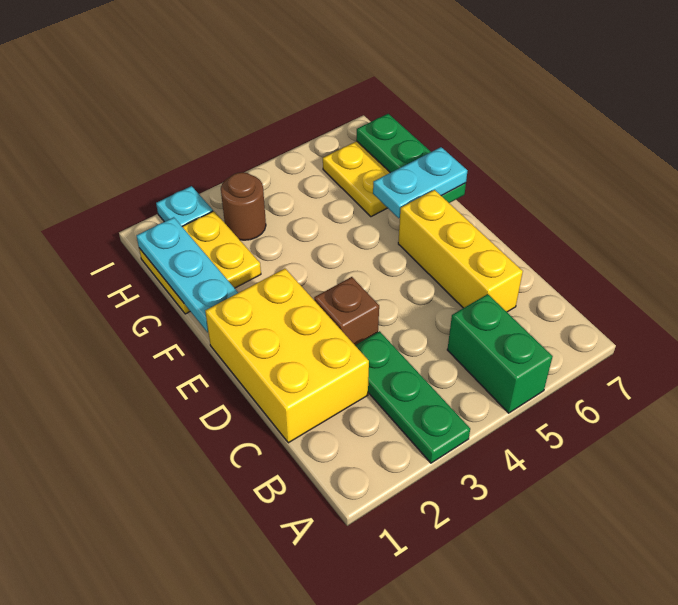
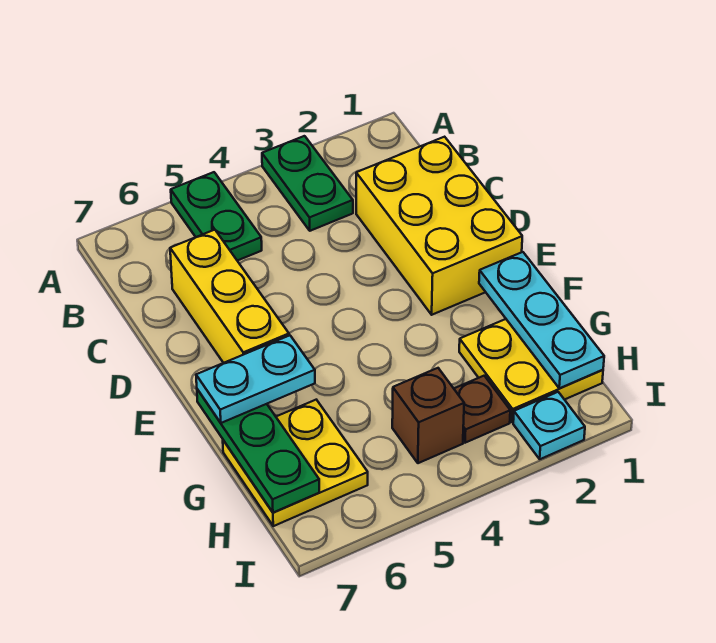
green plate A3:C3 level 1 -> green plate A3:B3 level 1
green brick A5:B5 level 1 -> green plate A5:B5 level 1
brown brick D3 level 1 -> brown brick H4 level 1
brown round brick H3 level 1 -> brown plate H3 level 1

